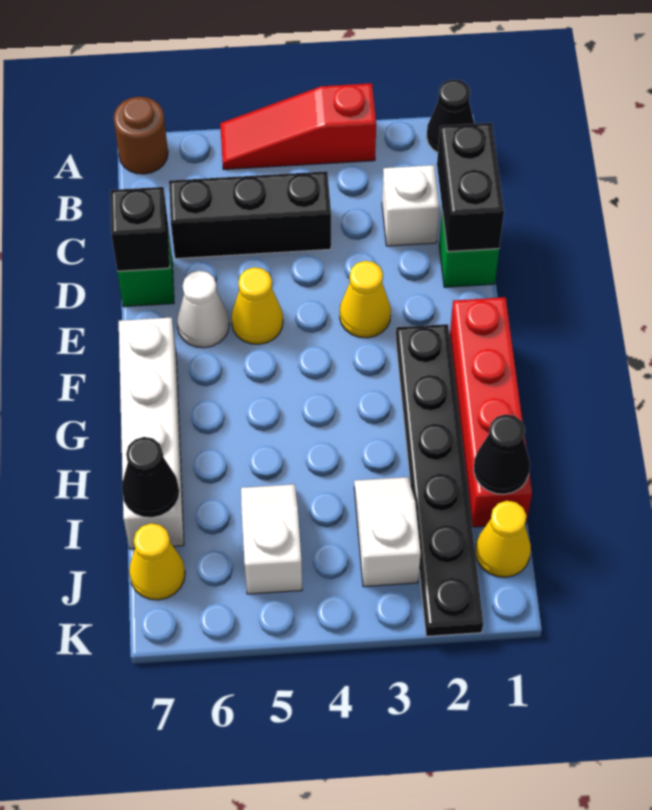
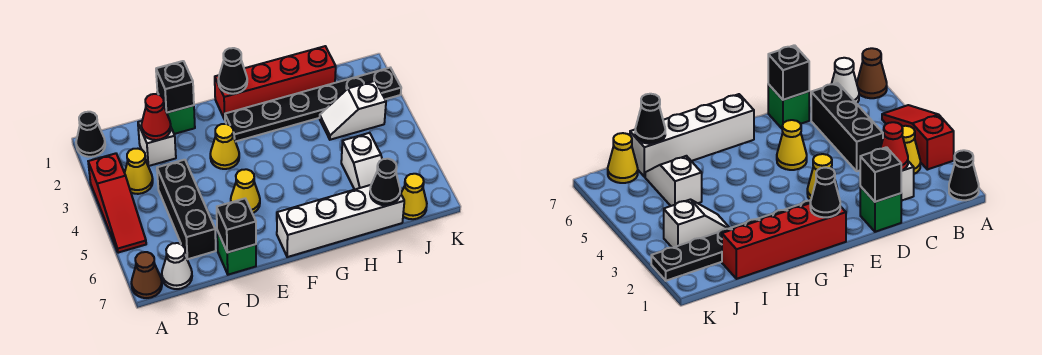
brown round brick A7 level 1 -> brown cone A7 level 1
black brick C1:D1 level 2 -> black brick D1 level 2
none -> red cone C2 level 2
white cone E6 level 1 -> white cone B7 level 1
black cone I1 level 2 -> black cone F1 level 2
white slope I5:J5 level 1 top J -> white slope I5:I6 level 1 top 5
yellow cone J1 level 1 -> yellow cone B3 level 1

